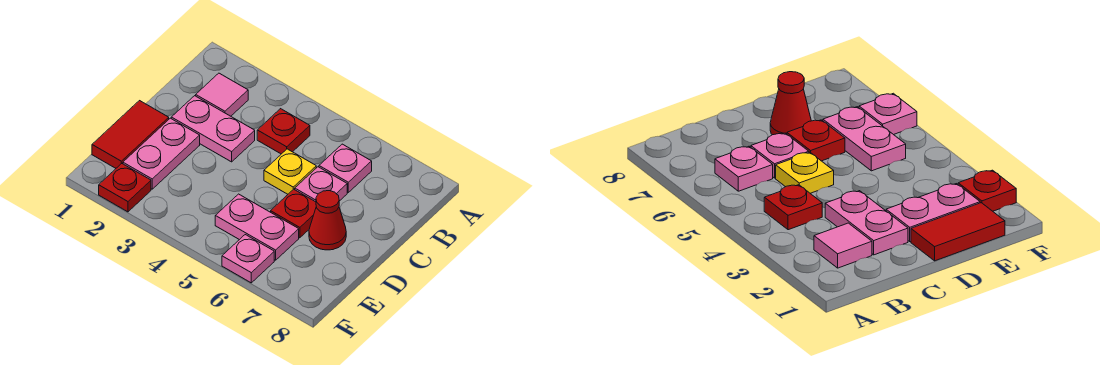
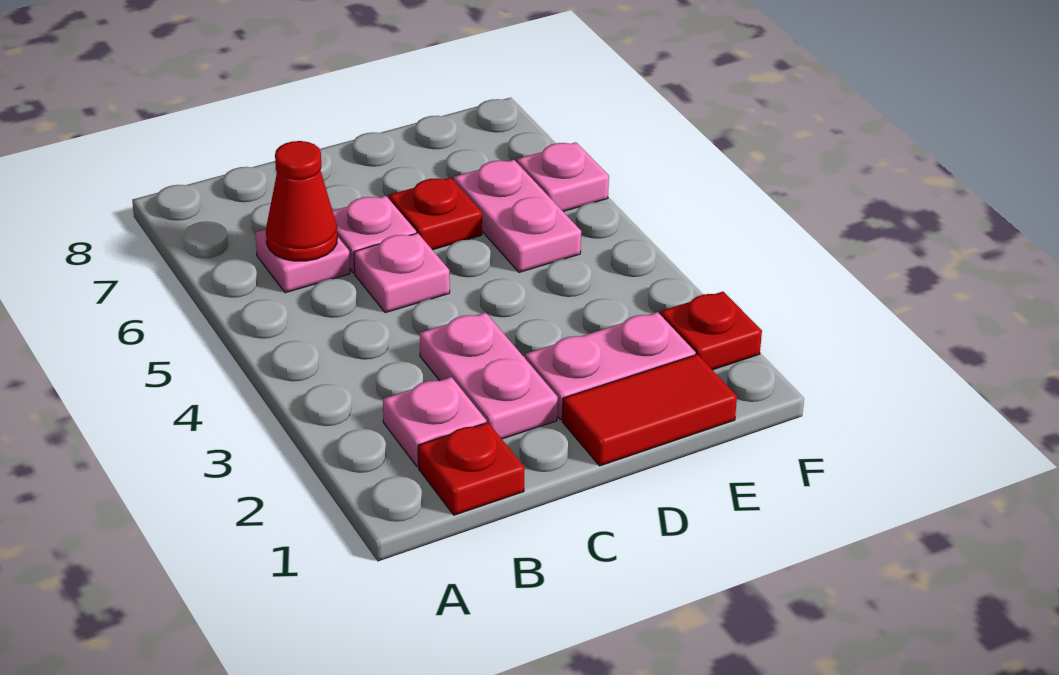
pink tile B2 level 1 -> pink plate B2 level 1
red plate B4 level 1 -> red plate B1 level 1
yellow plate C5 level 1 -> pink plate C5 level 1
red cone D7 level 1 -> red cone B6 level 2

